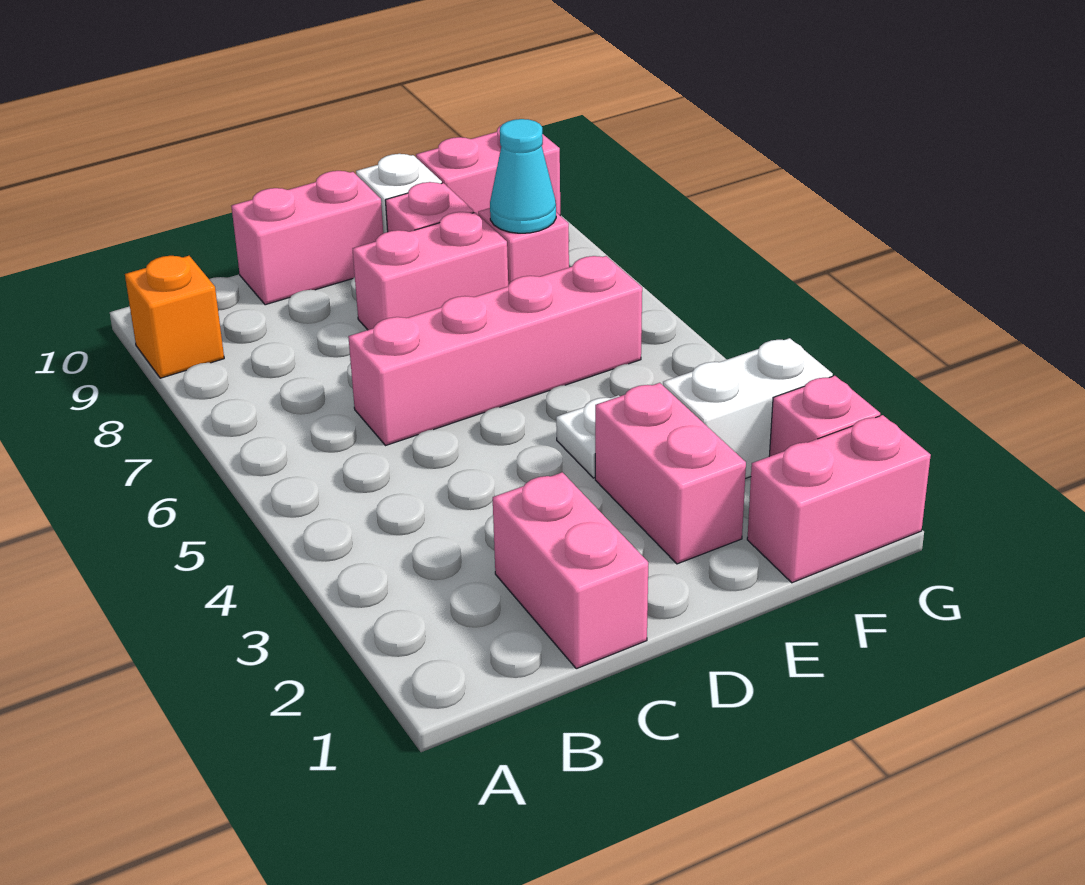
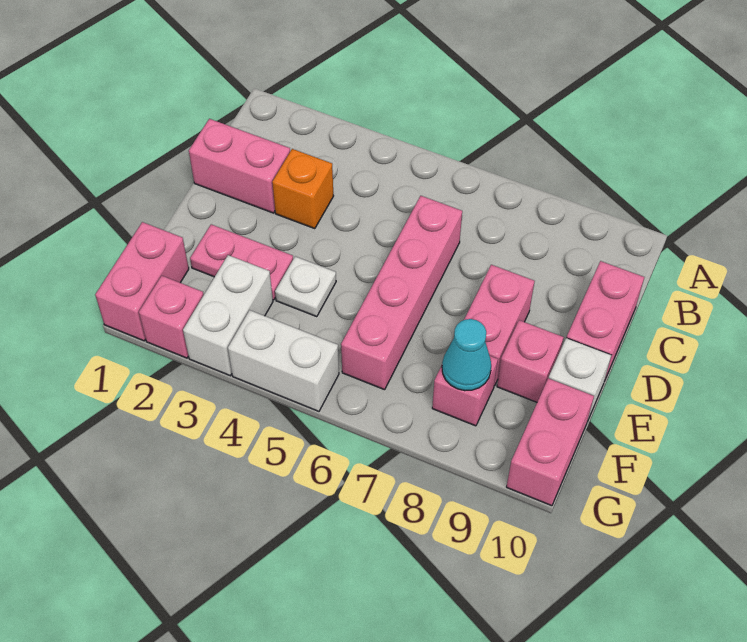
orange brick A9 level 1 -> orange brick C3 level 1
pink brick E2:E3 level 1 -> pink plate E2:E3 level 1
none -> white brick G4:G5 level 1

